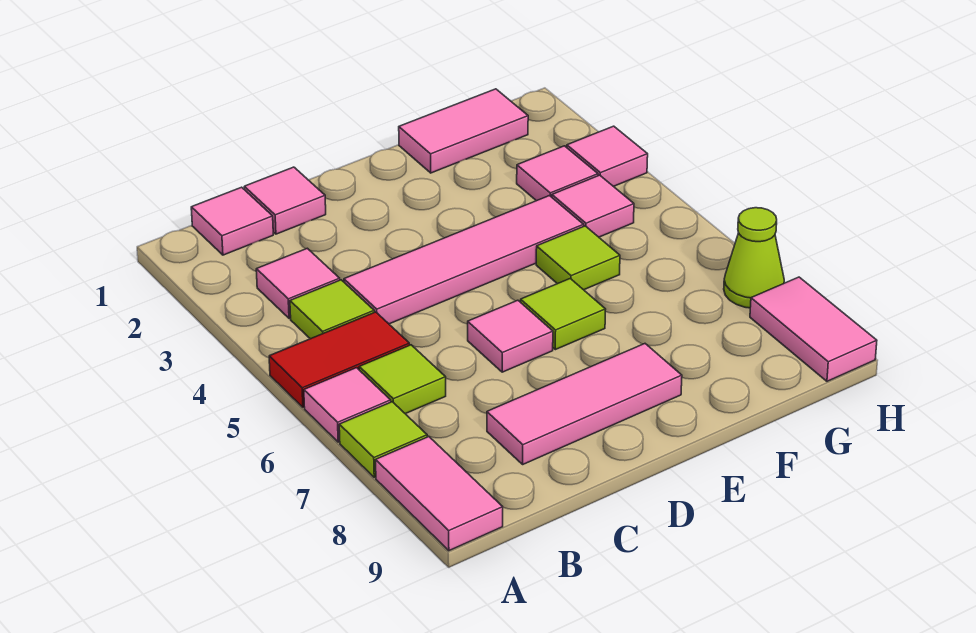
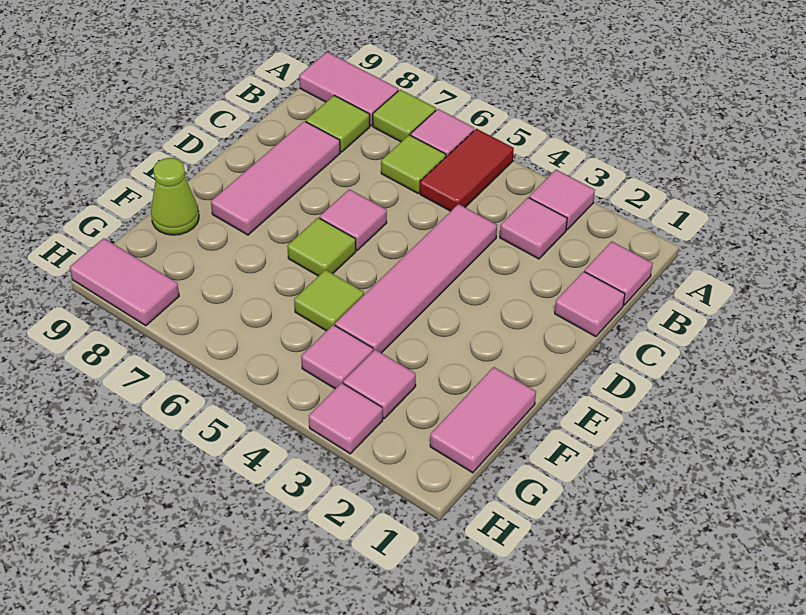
none -> pink tile A3 level 1
lime tile B4 level 1 -> lime tile B8 level 1
lime cone H7 level 1 -> lime cone F9 level 1

